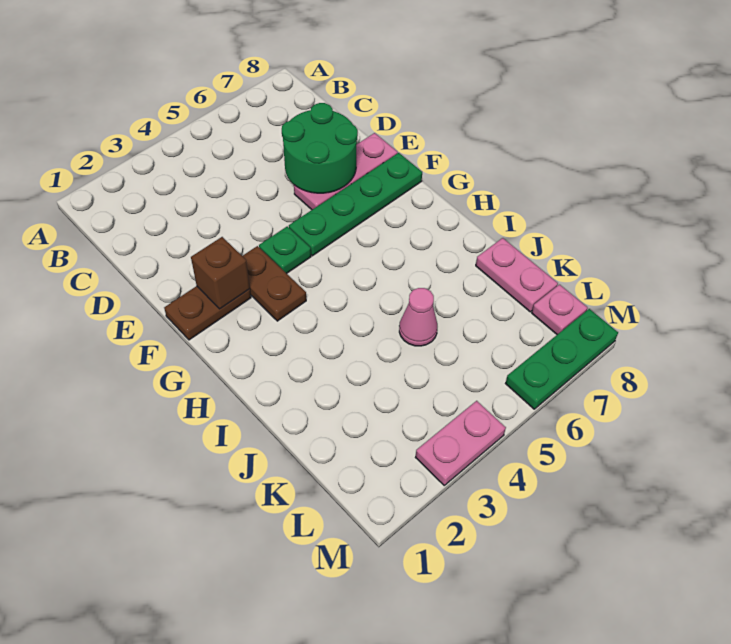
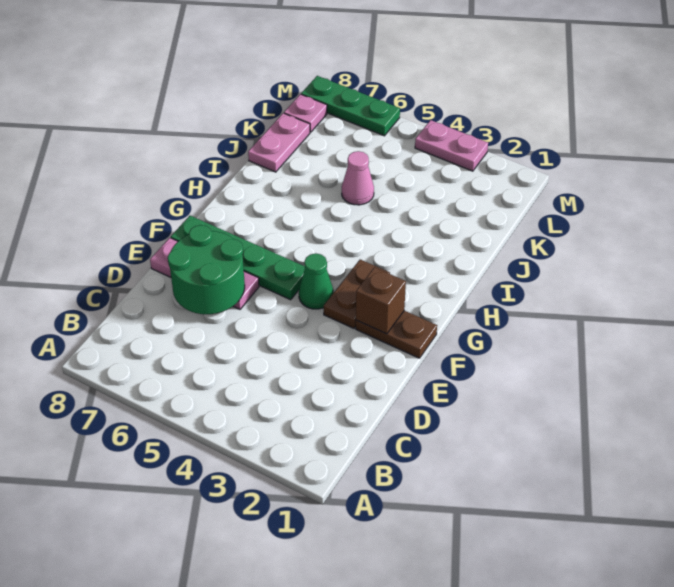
green plate F4 level 1 -> green cone F4 level 1

